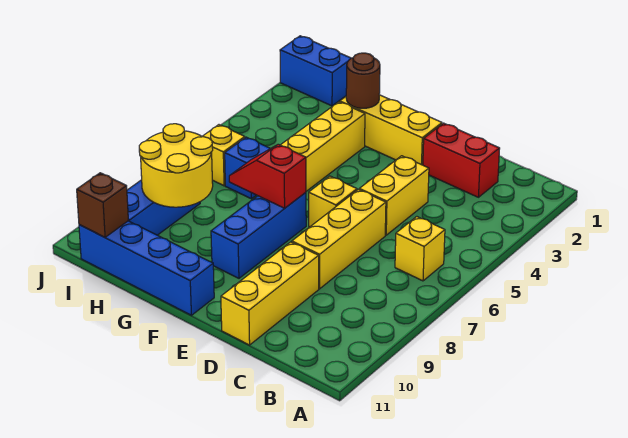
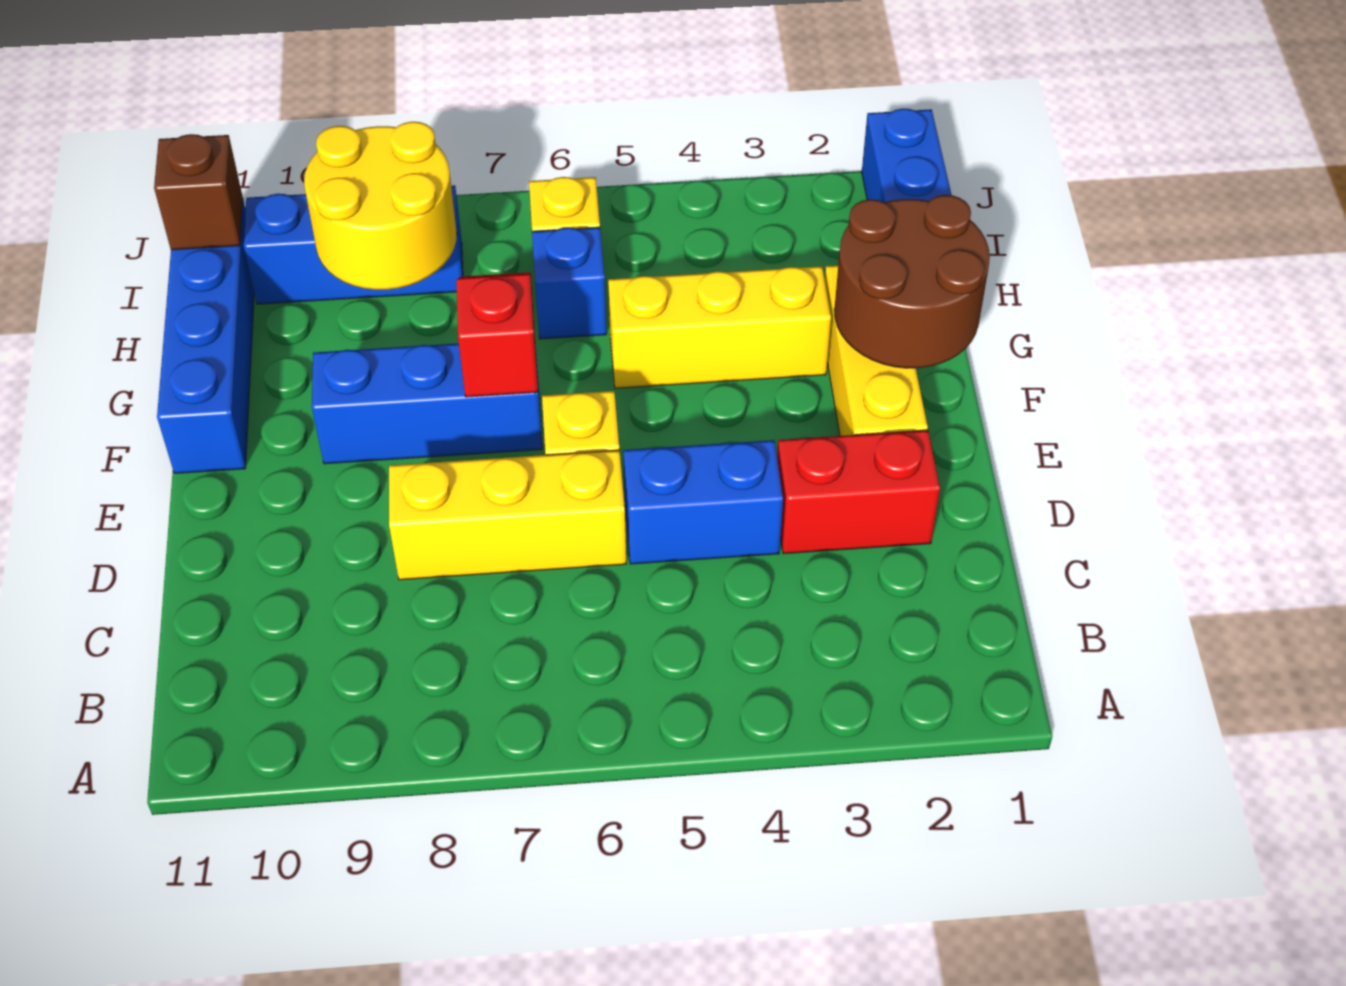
yellow brick B6 level 1 -> none
red brick C2:D2 level 1 -> red brick D2:D3 level 1
yellow brick D4:D5 level 1 -> blue brick D4:D5 level 1
yellow brick D9:D11 level 1 -> none
brown round brick G2 level 2 -> brown round brick F1:G2 level 2

